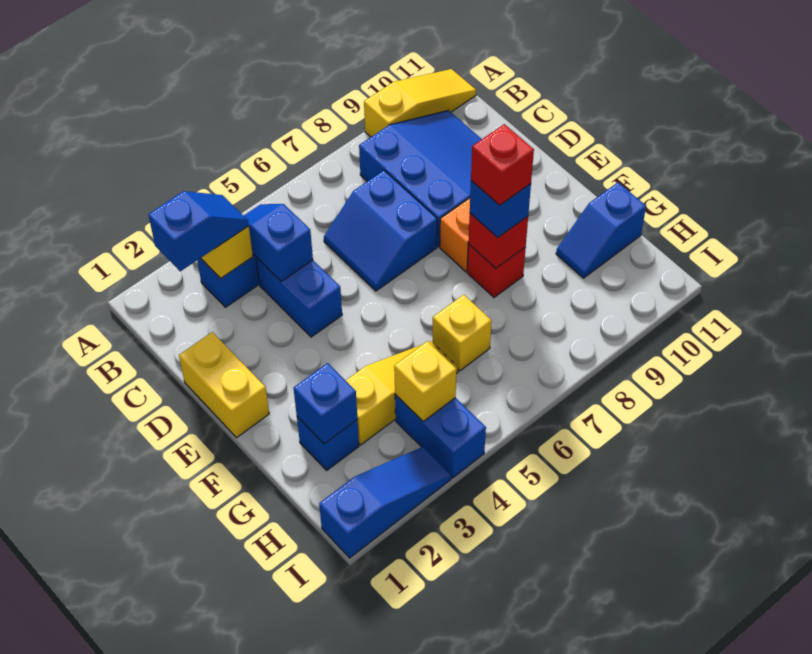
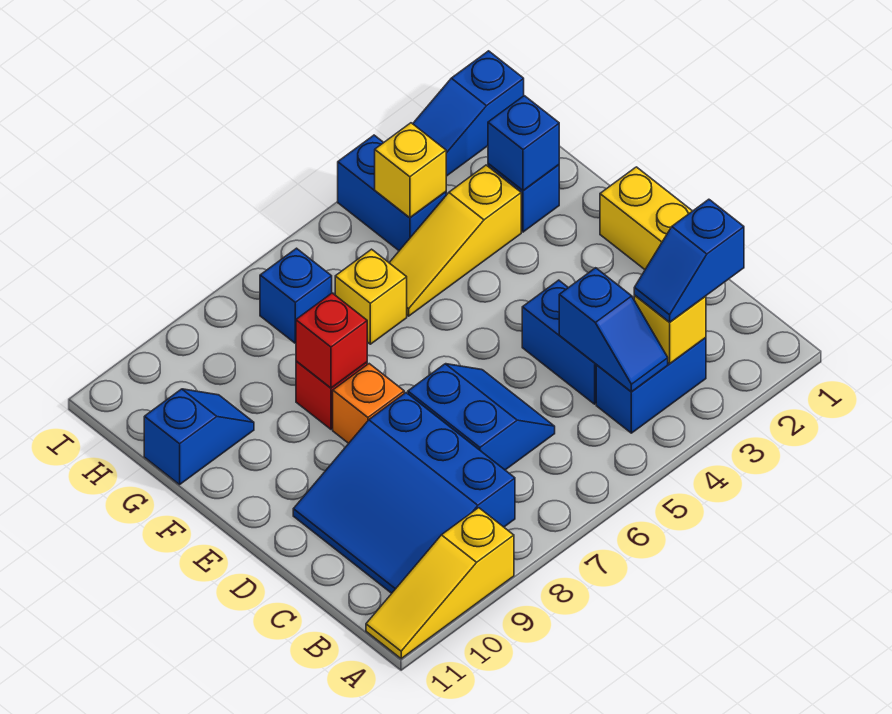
blue brick F8 level 3 -> blue brick H7 level 1
red brick F8 level 4 -> none

